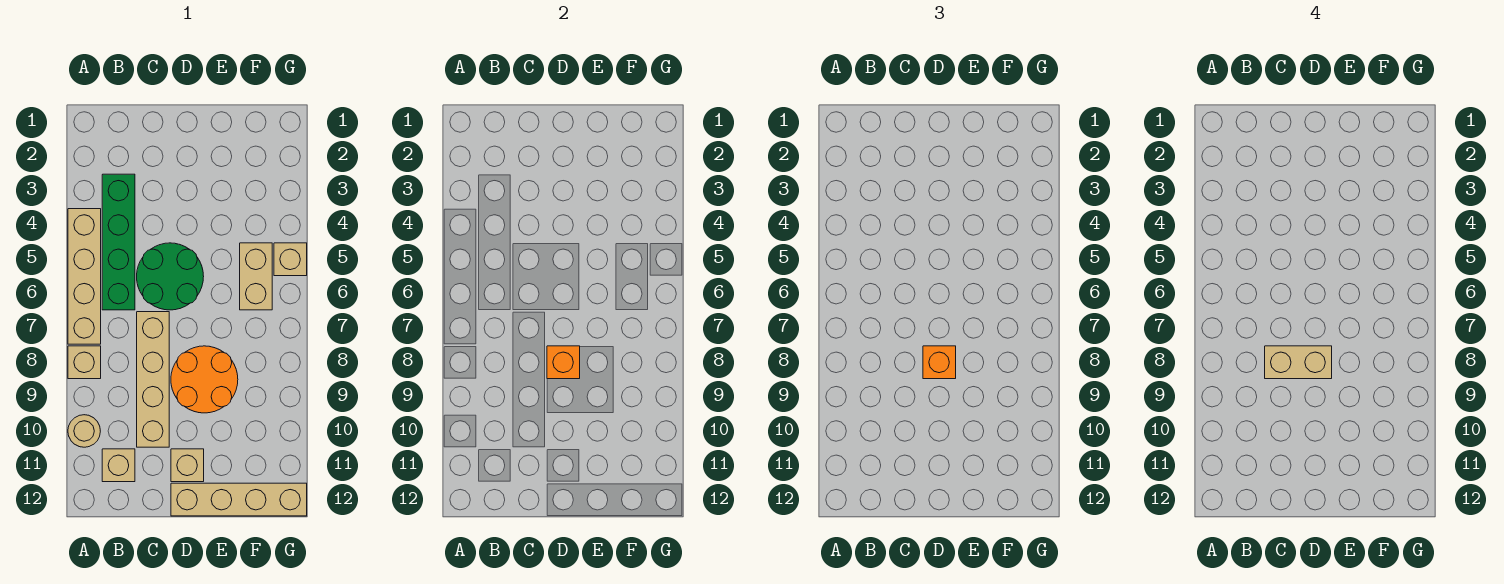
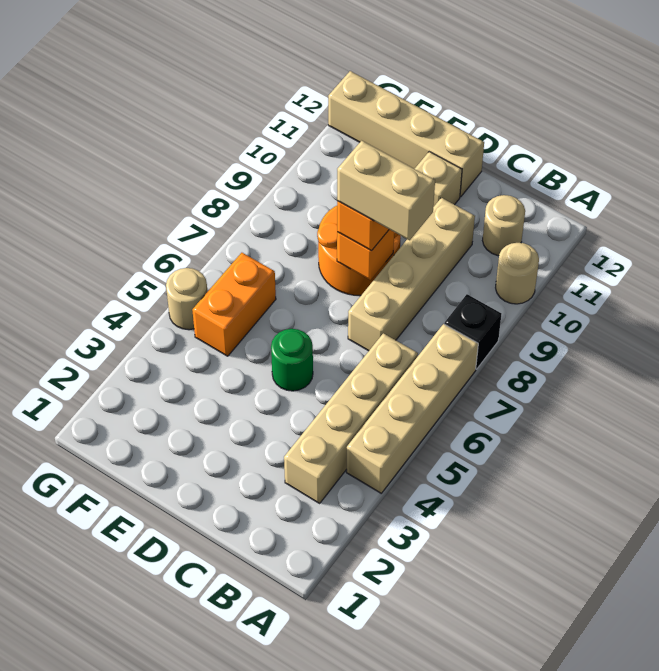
tan brick A8 level 1 -> black brick A8 level 1
green brick B3:B6 level 1 -> tan brick B3:B6 level 1
tan brick B11 level 1 -> tan round brick B11 level 1
green round brick C5:D6 level 1 -> green round brick D5 level 1
tan brick F5:F6 level 1 -> orange brick F5:F6 level 1
tan brick G5 level 1 -> tan round brick G5 level 1

